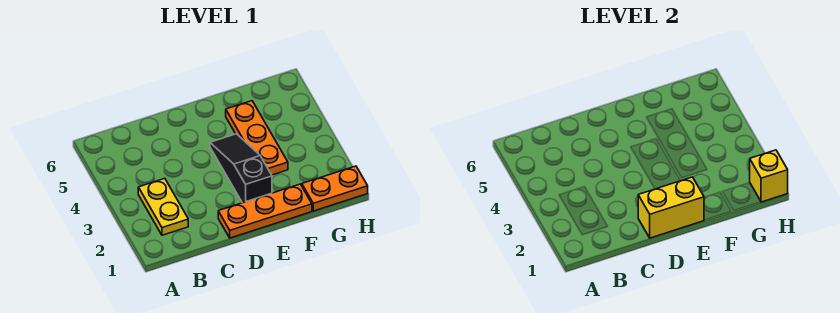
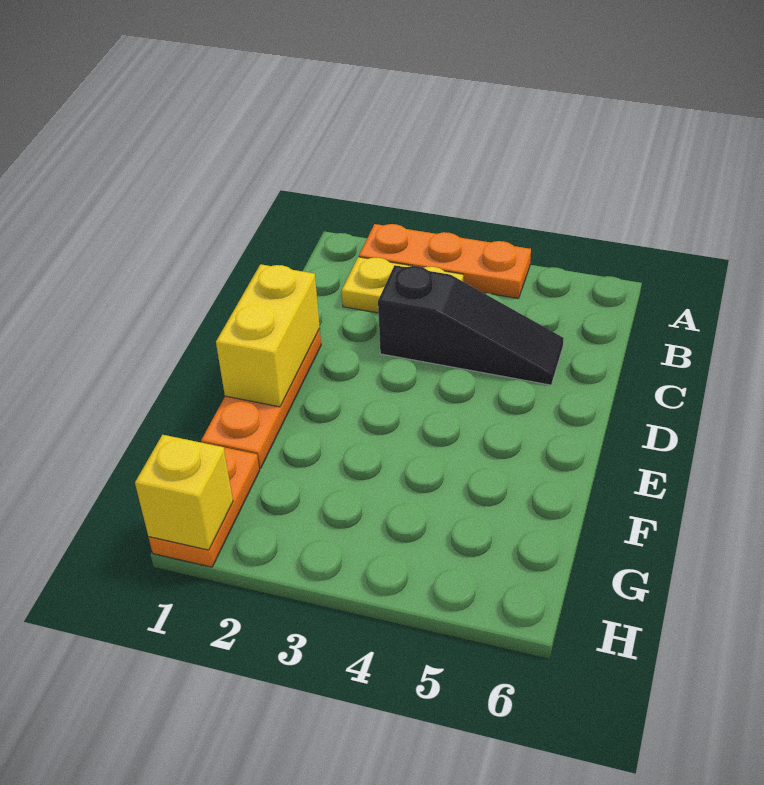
black slope E2:E4 level 1 top 2 -> black slope C3:C5 level 1 top 3
orange plate F3:F5 level 1 -> orange plate A2:A4 level 1

